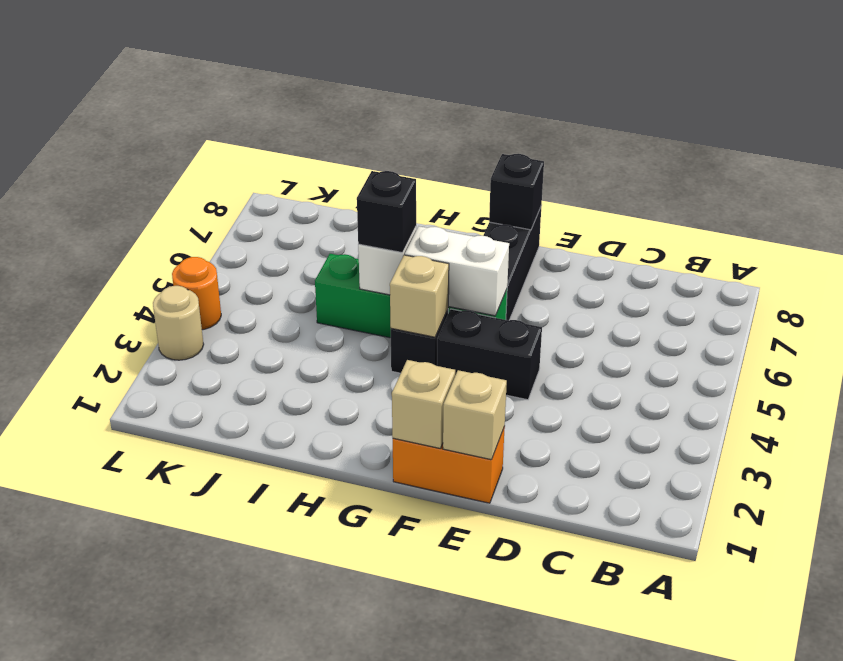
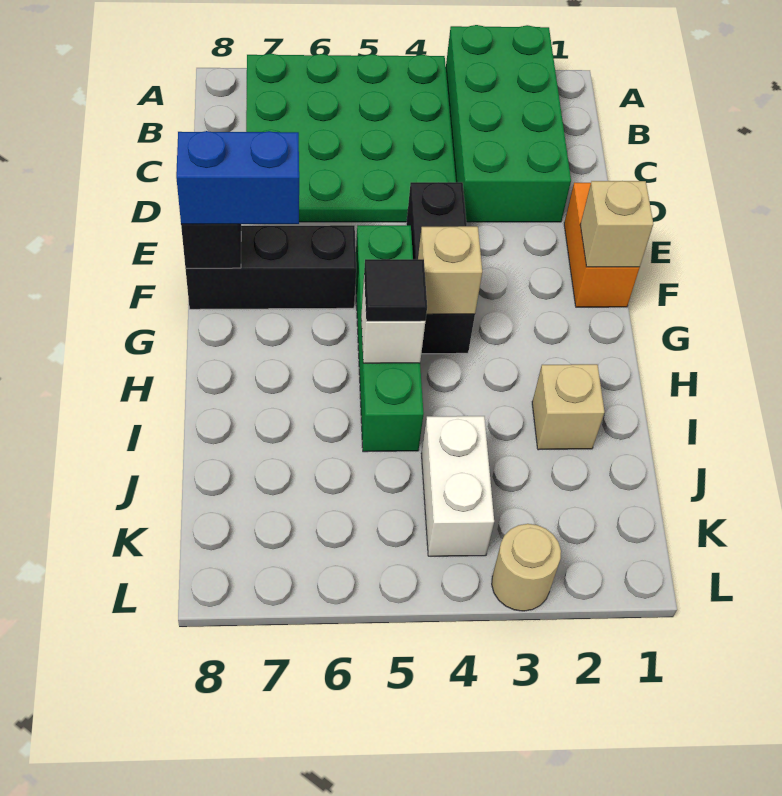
none -> green brick A2:D3 level 1
none -> green plate A4:D7 level 1
tan brick E1 level 2 -> tan brick I2 level 1
white brick F5:G5 level 2 -> white brick J4:K4 level 1
none -> blue brick F7:F8 level 3
black brick H5 level 3 -> black tile H5 level 3
orange round brick L4 level 1 -> none

